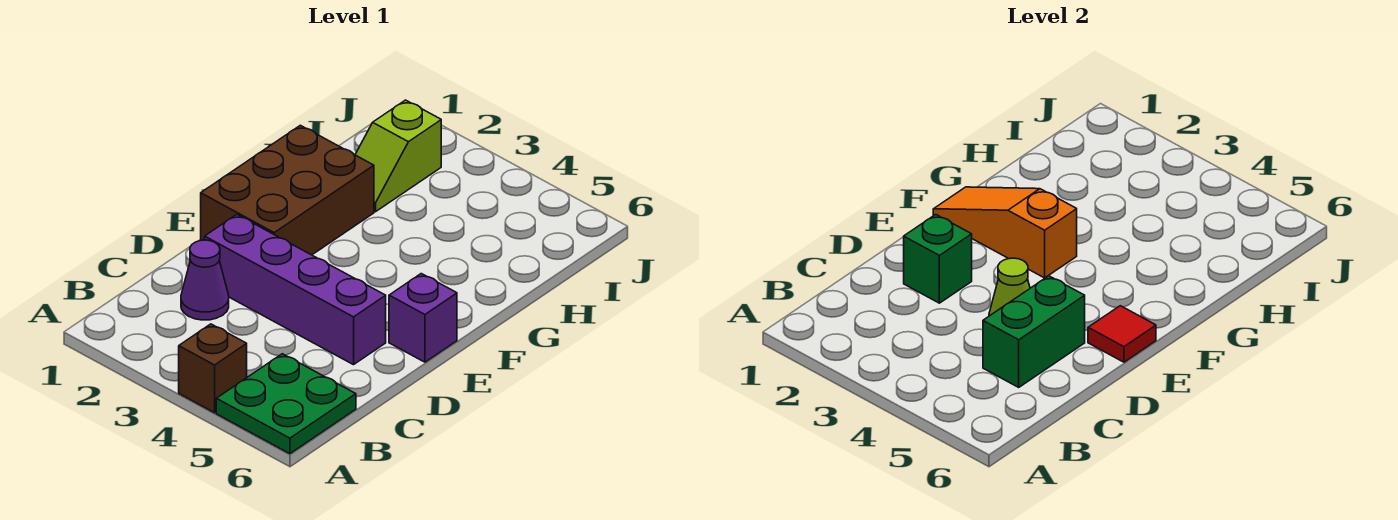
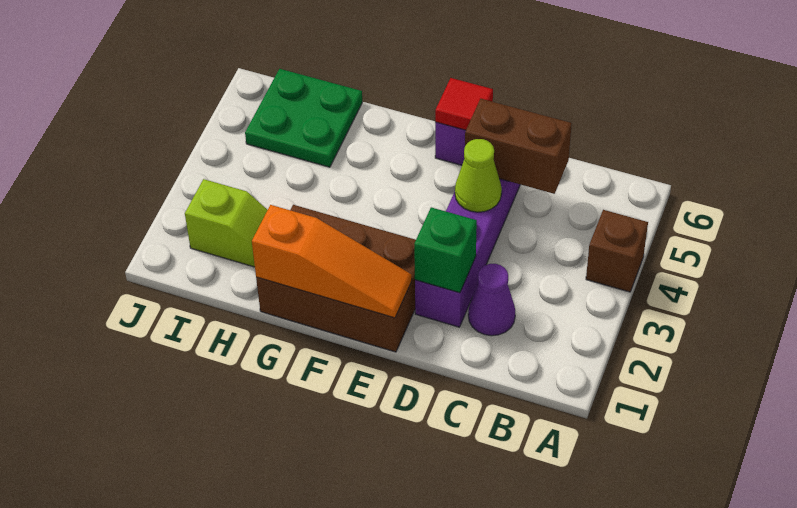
green plate A5:B6 level 1 -> green plate H5:I6 level 1
green brick C5:D5 level 2 -> brown brick C5:D5 level 2
orange slope F1:F3 level 2 top 3 -> orange slope E1:G1 level 2 top G

